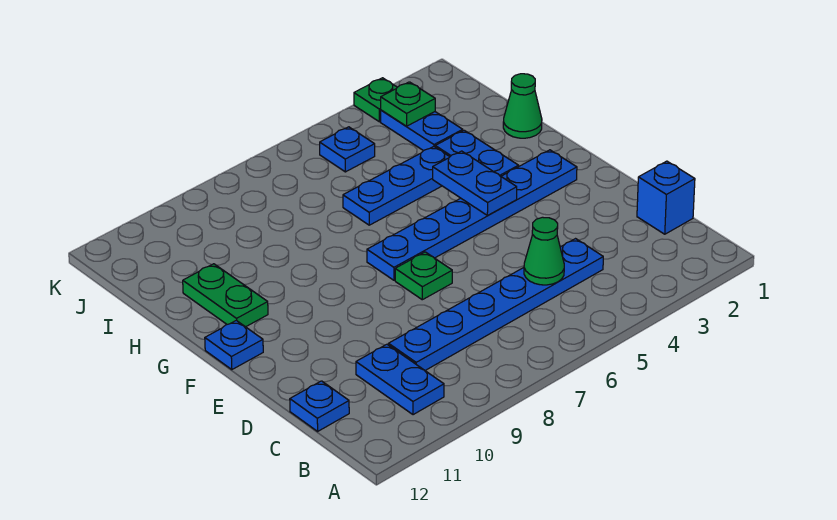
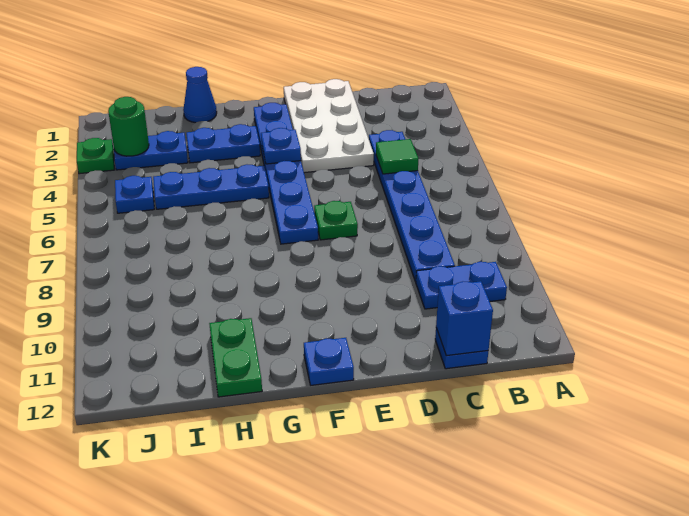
blue brick C1 level 1 -> blue brick C12 level 2
green cone C5 level 2 -> green tile C5 level 2
none -> white plate D1:E4 level 1
blue plate F4:G4 level 2 -> blue plate F4 level 2
green plate G11:H11 level 1 -> green plate H11:H12 level 1
green cone H1 level 1 -> blue cone H1 level 1
blue plate H4:H6 level 1 -> blue plate G5:I5 level 1
green plate J3 level 2 -> green round brick J3 level 2

